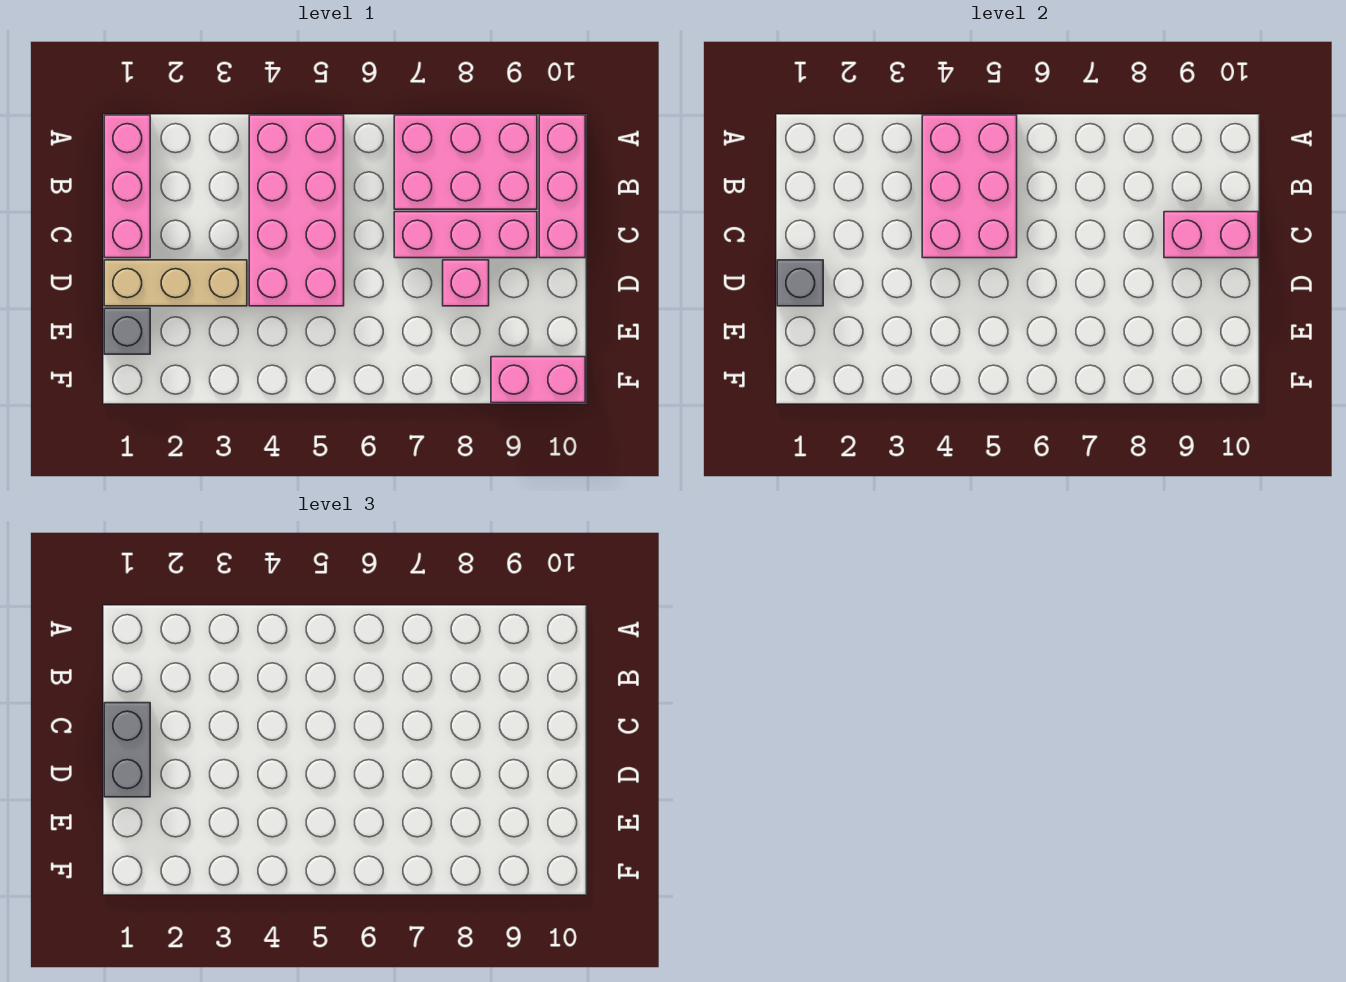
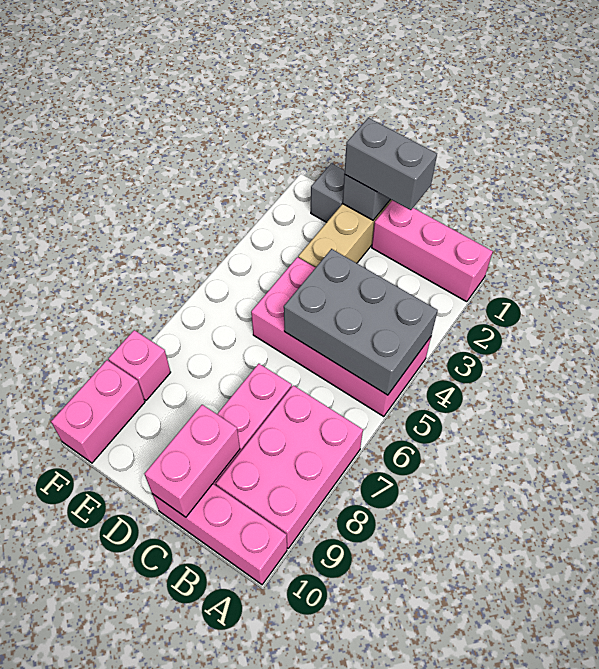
pink brick A4:C5 level 2 -> grey brick A4:C5 level 2
pink brick D8 level 1 -> pink brick F8 level 1

